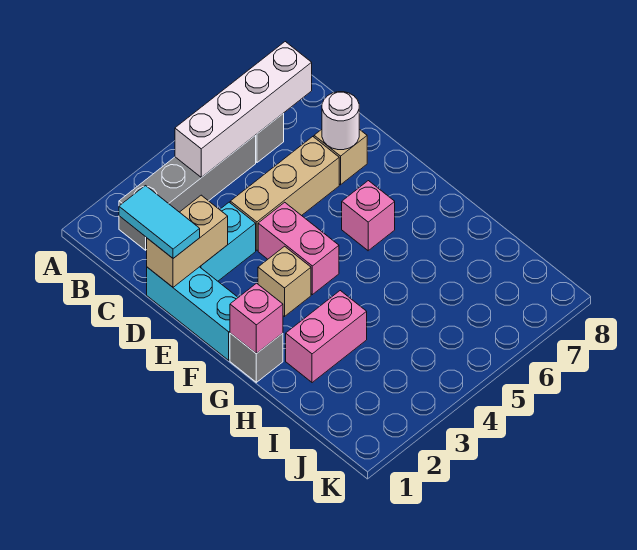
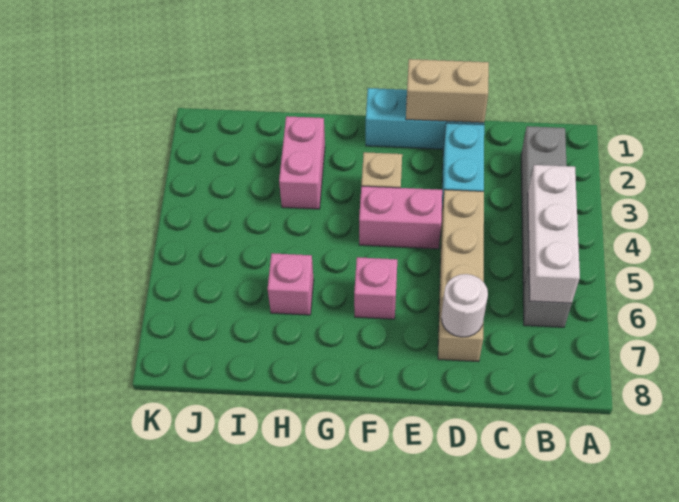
white brick B4:B7 level 2 -> white brick B4:B6 level 2
cyan tile C1:D1 level 3 -> none
tan brick D1:D2 level 2 -> tan brick D1:E1 level 2
grey brick G1 level 1 -> none
pink brick G1 level 2 -> pink brick H6 level 1

